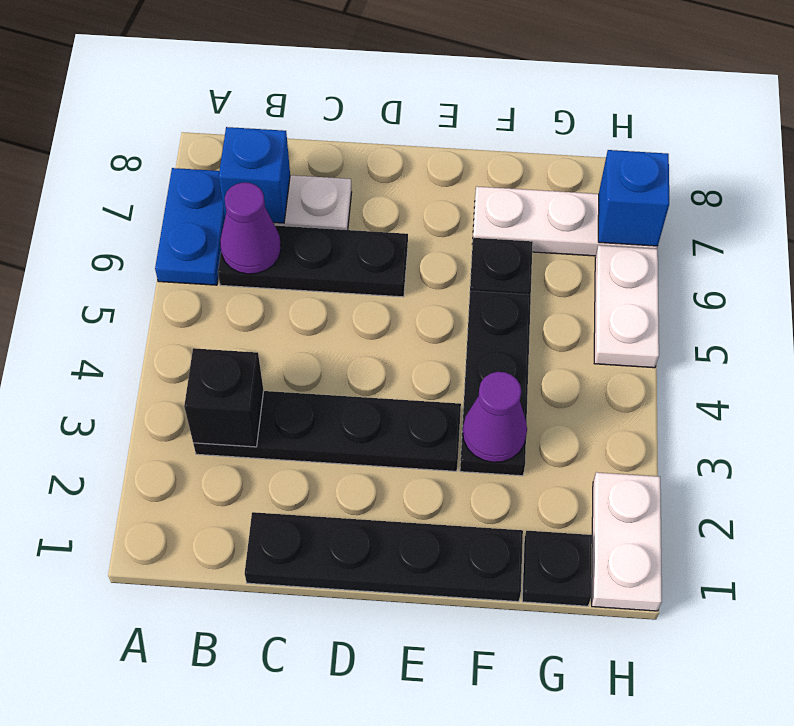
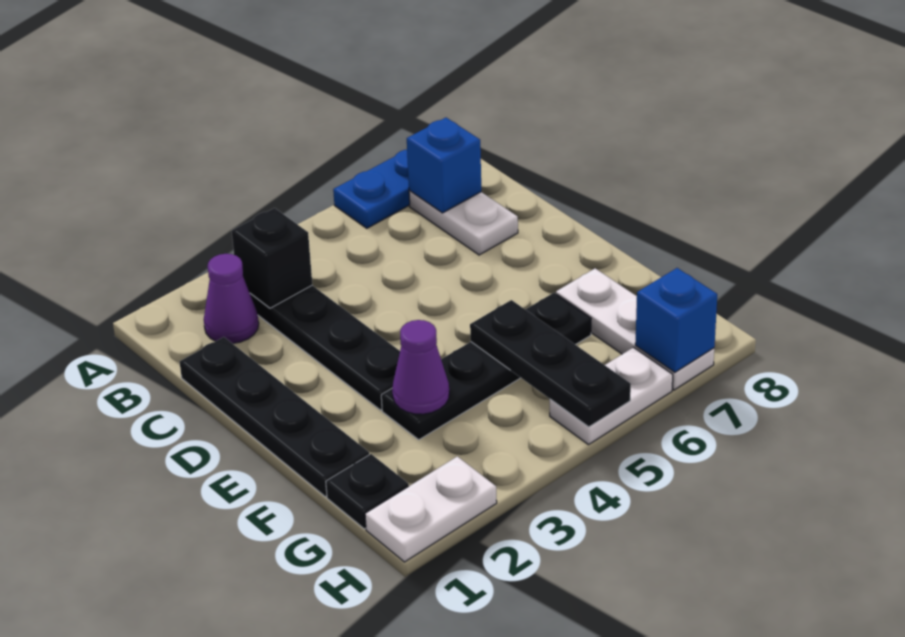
black plate B6:D6 level 1 -> black plate F5:H5 level 2
purple cone B6 level 2 -> purple cone B2 level 1

